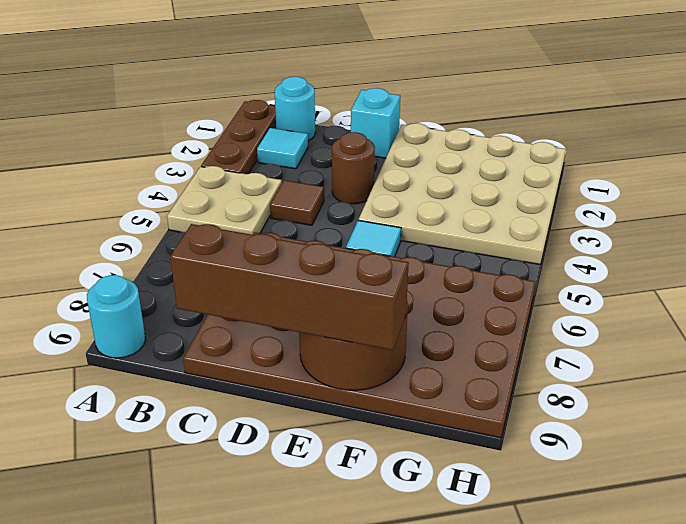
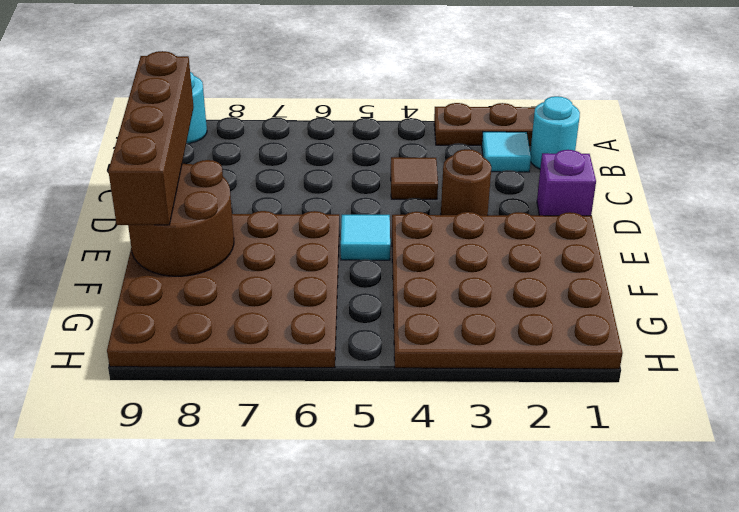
tan plate A4:B5 level 1 -> none
brown plate C6:H9 level 1 -> brown plate E6:H9 level 1
cyan brick D1 level 1 -> purple brick D1 level 1
tan plate E1:H4 level 1 -> brown plate E1:H4 level 1

